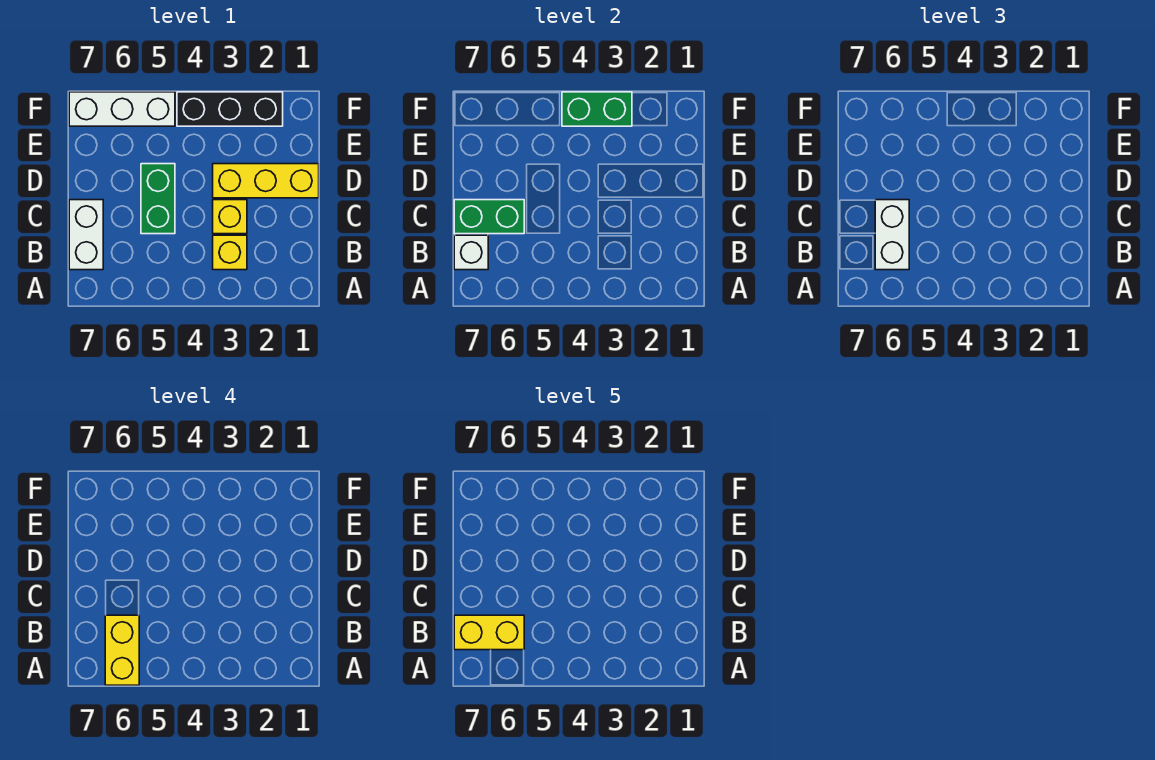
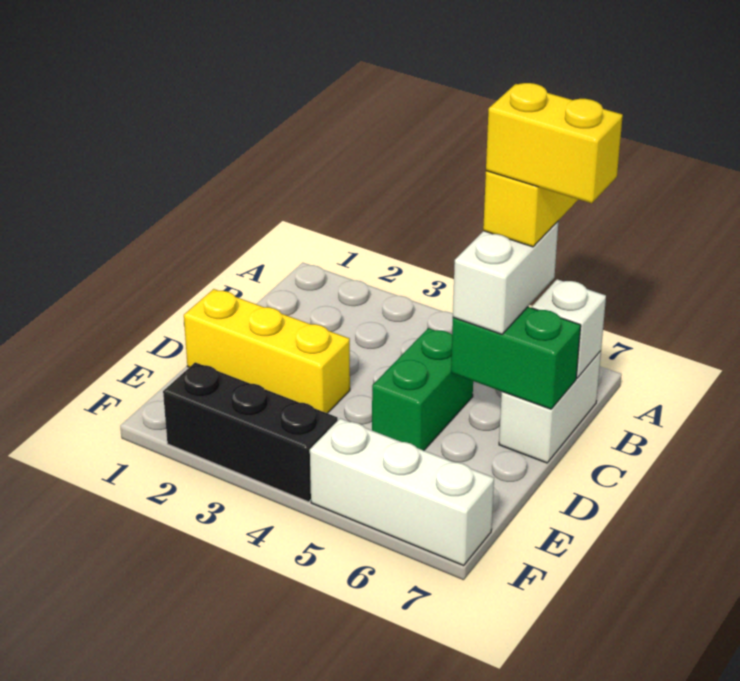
yellow brick B3 level 1 -> none
yellow brick C3 level 1 -> none
green brick F3:F4 level 2 -> none

